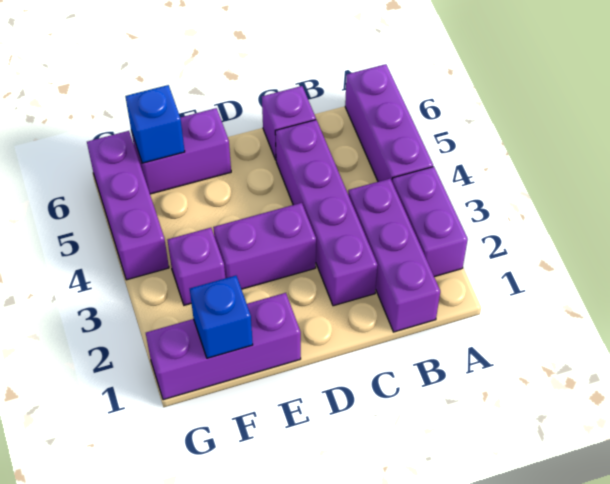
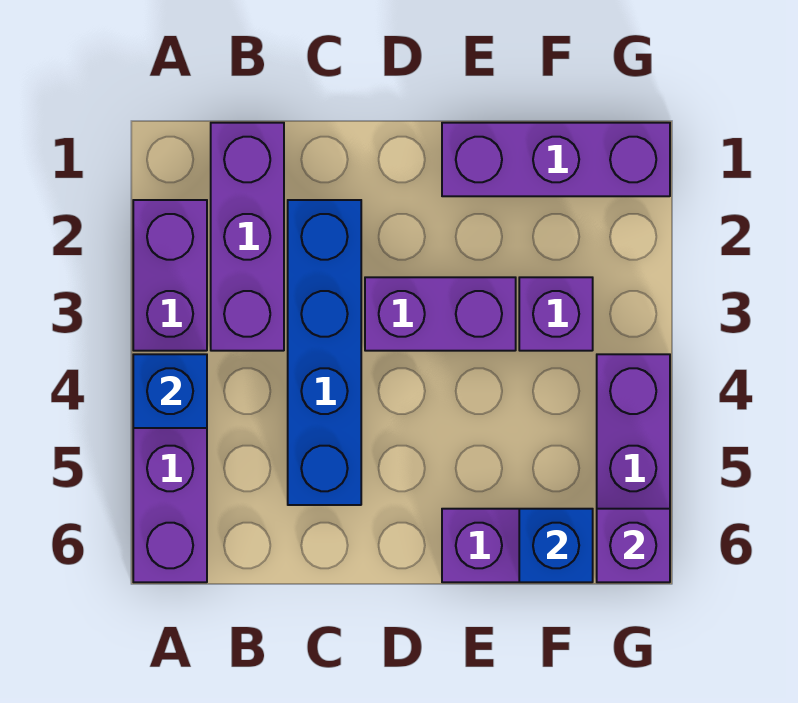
purple brick C2:C5 level 1 -> blue brick C2:C5 level 1
purple brick C6 level 1 -> purple brick G6 level 2
blue brick F1 level 2 -> blue brick A4 level 2

